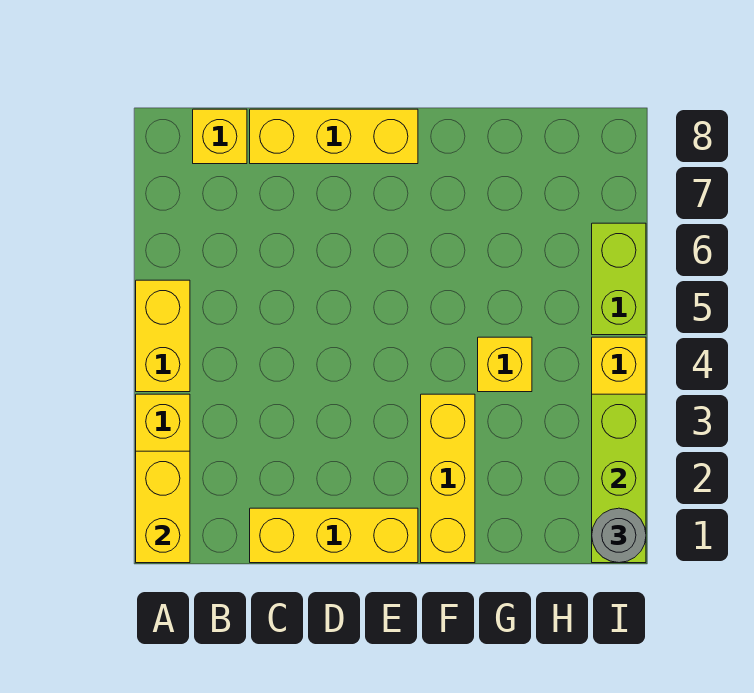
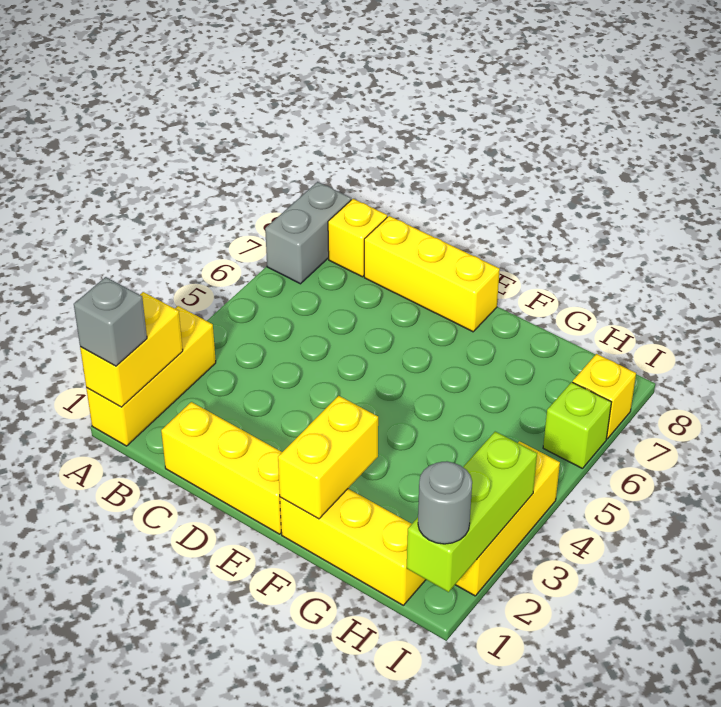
none -> grey brick A1 level 3
yellow brick A4:A5 level 1 -> yellow brick F1:F2 level 2
none -> grey brick A7:A8 level 1
yellow brick F1:F3 level 1 -> yellow brick F1:H1 level 1
yellow brick G4 level 1 -> yellow brick I7 level 1
lime brick I5:I6 level 1 -> lime brick I6 level 1

